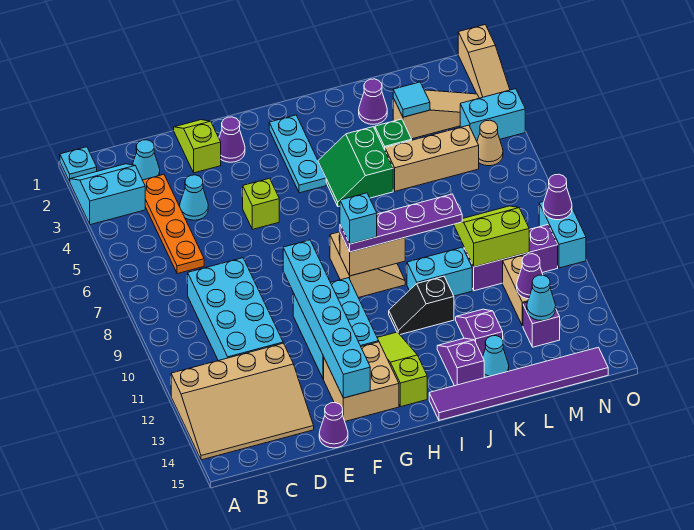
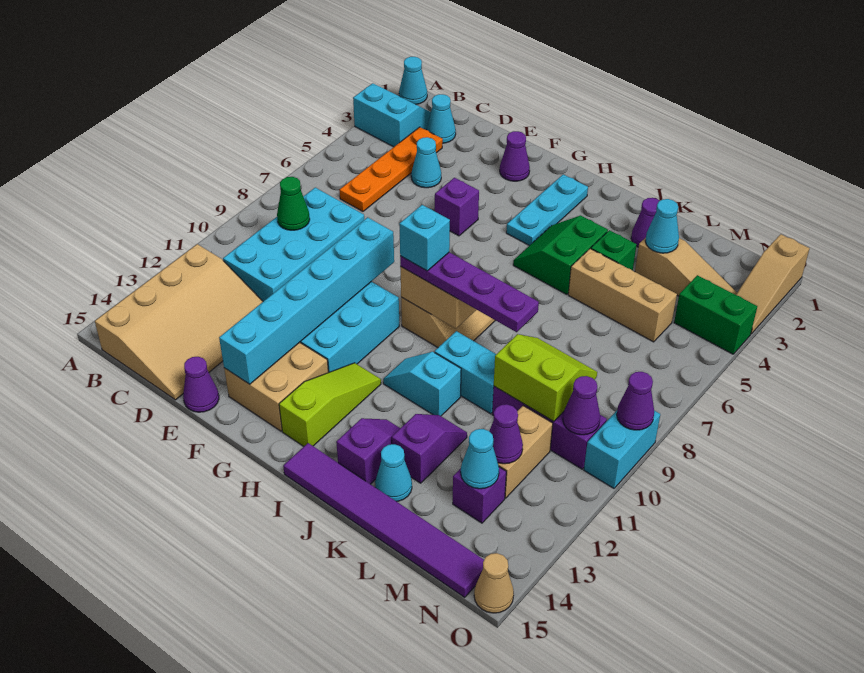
cyan plate A1 level 1 -> cyan cone A1 level 1
tan slope A12:D14 level 1 top 12 -> tan slope B12:D15 level 1 top B
none -> green cone C9 level 2
lime slope E1:E2 level 1 top 2 -> none
lime brick F5 level 1 -> purple brick F5 level 1
black slope I11:J11 level 1 top J -> cyan slope I11:J11 level 1 top J
cyan tile L3 level 2 -> cyan cone L3 level 2
cyan brick N4:O4 level 1 -> green brick N4:O4 level 1
tan cone N5 level 1 -> tan cone O15 level 1
none -> purple cone N10 level 2

